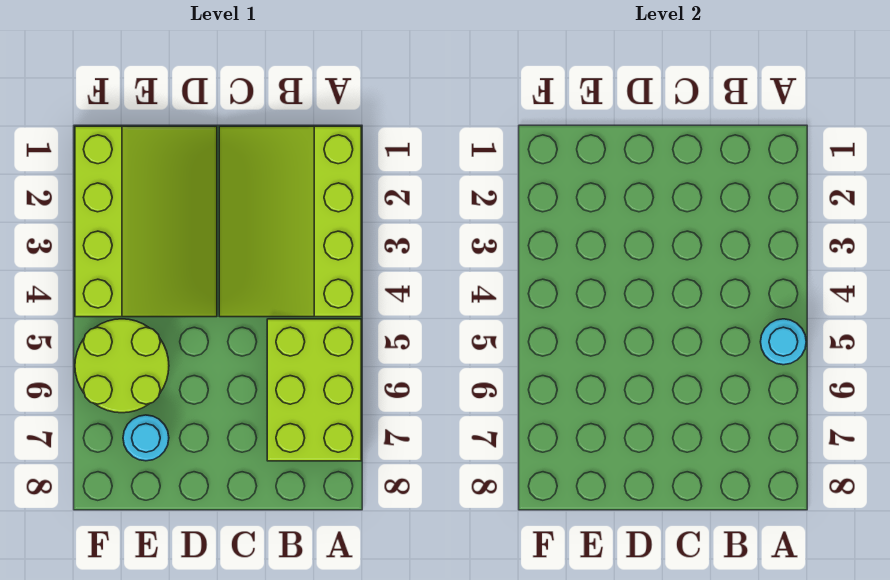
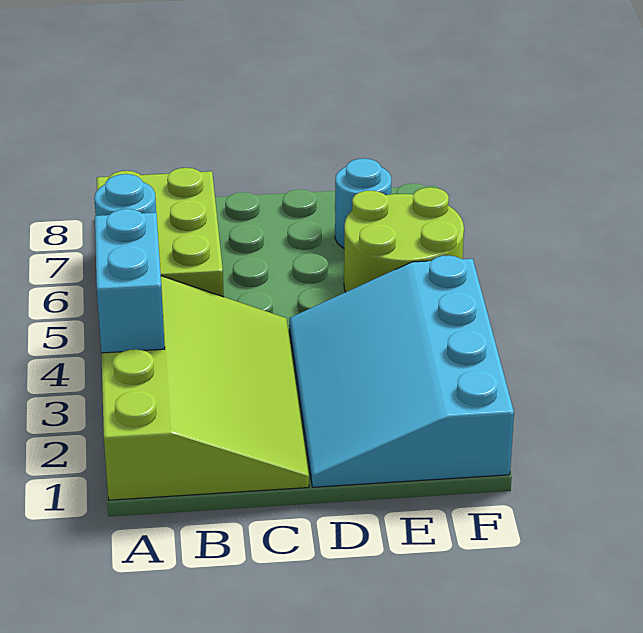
none -> cyan brick A3:A4 level 2
lime slope D1:F4 level 1 top F -> cyan slope D1:F4 level 1 top F

